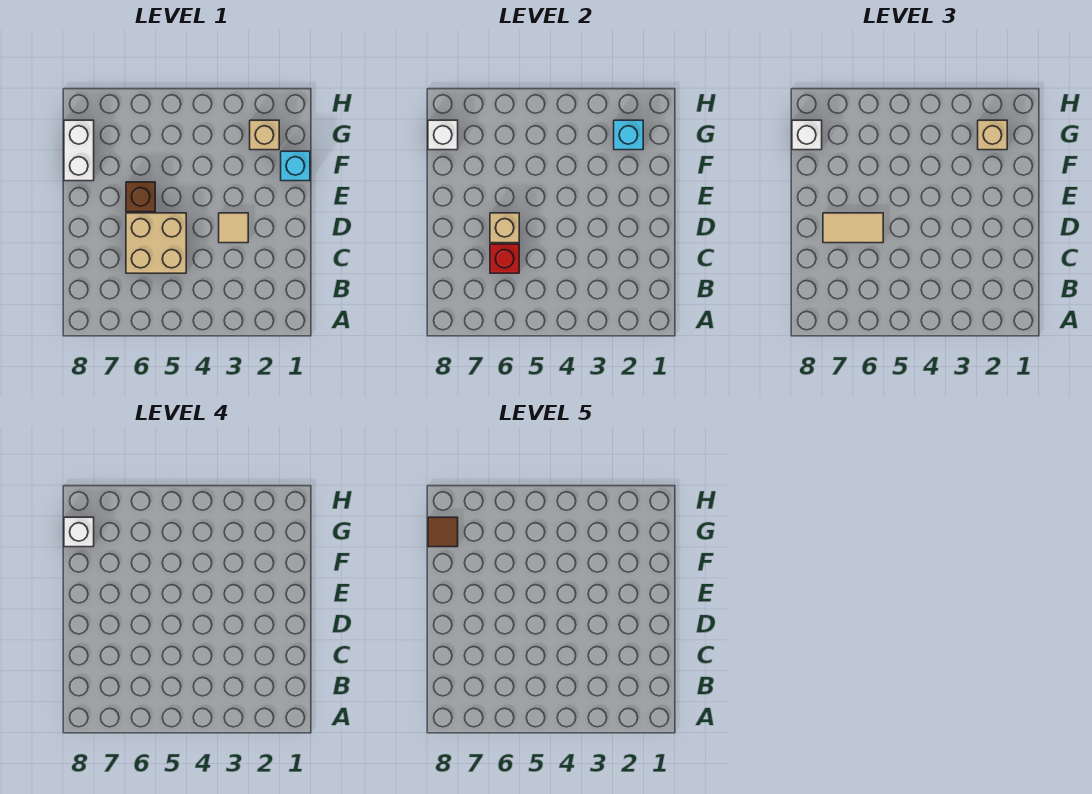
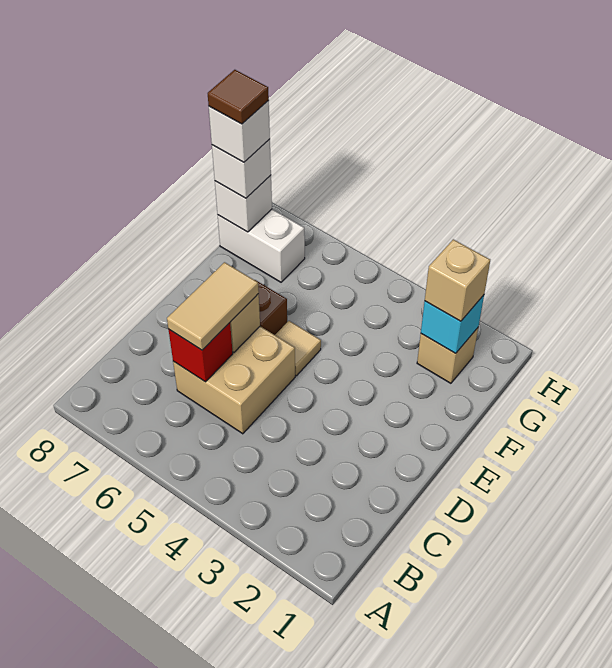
tan tile D3 level 1 -> tan tile E5 level 1
tan tile D6:D7 level 3 -> tan tile C6:D6 level 3
cyan brick F1 level 1 -> none
white brick F8:G8 level 1 -> white brick G7:G8 level 1

